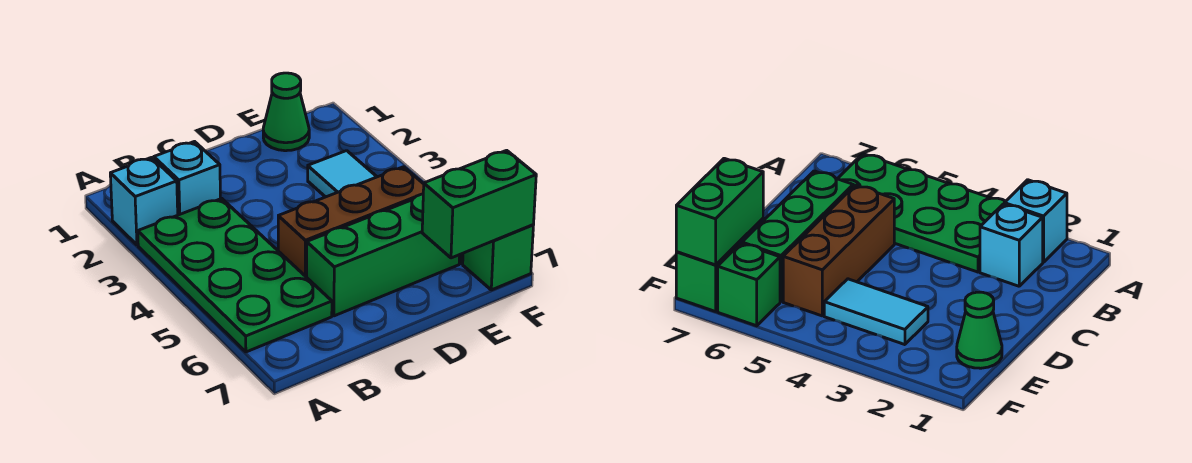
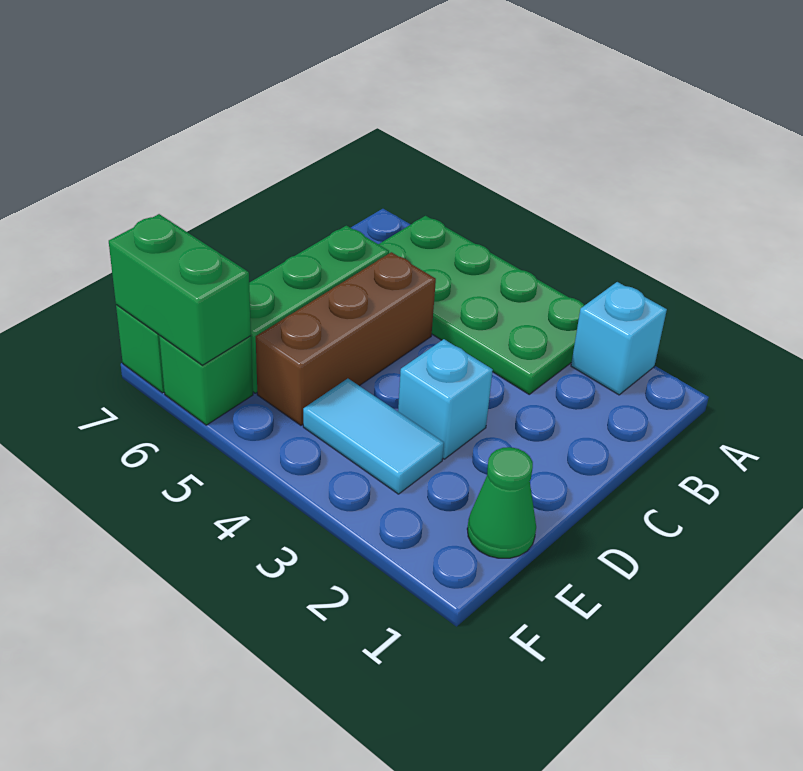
cyan brick B2 level 1 -> cyan brick D3 level 1
green brick E7:F7 level 2 -> green brick F6:F7 level 2

